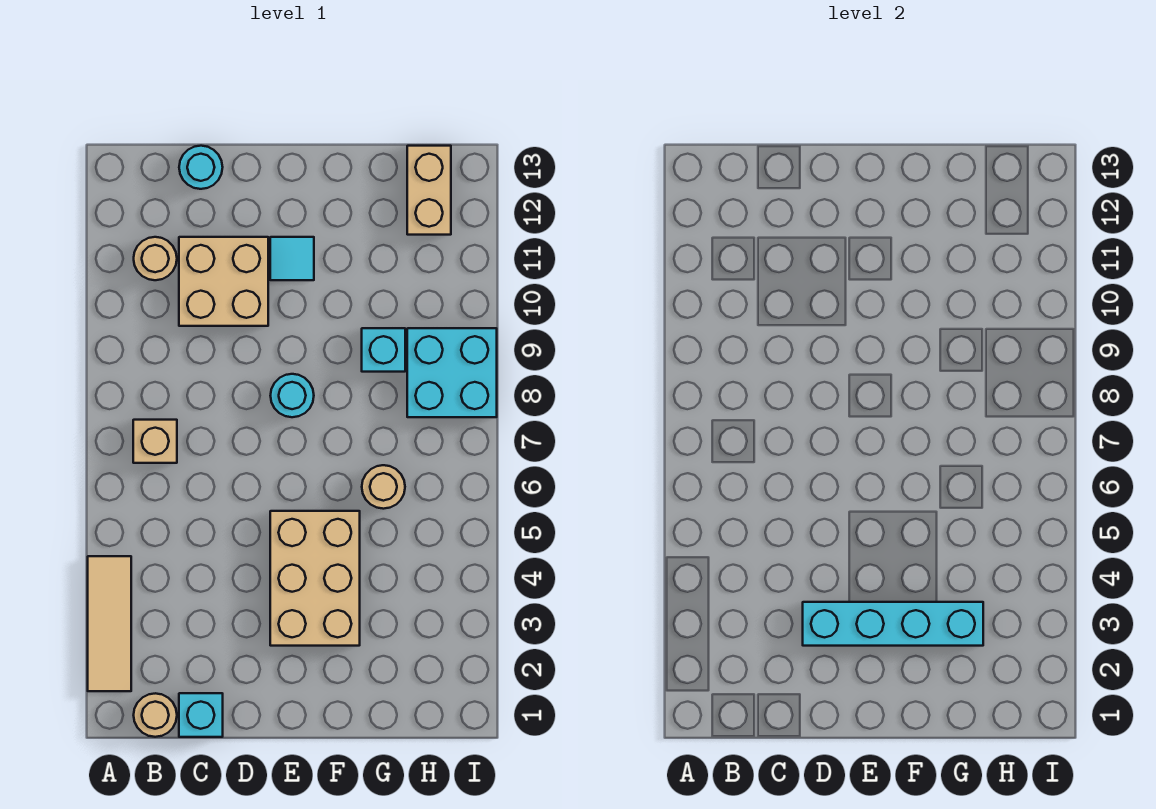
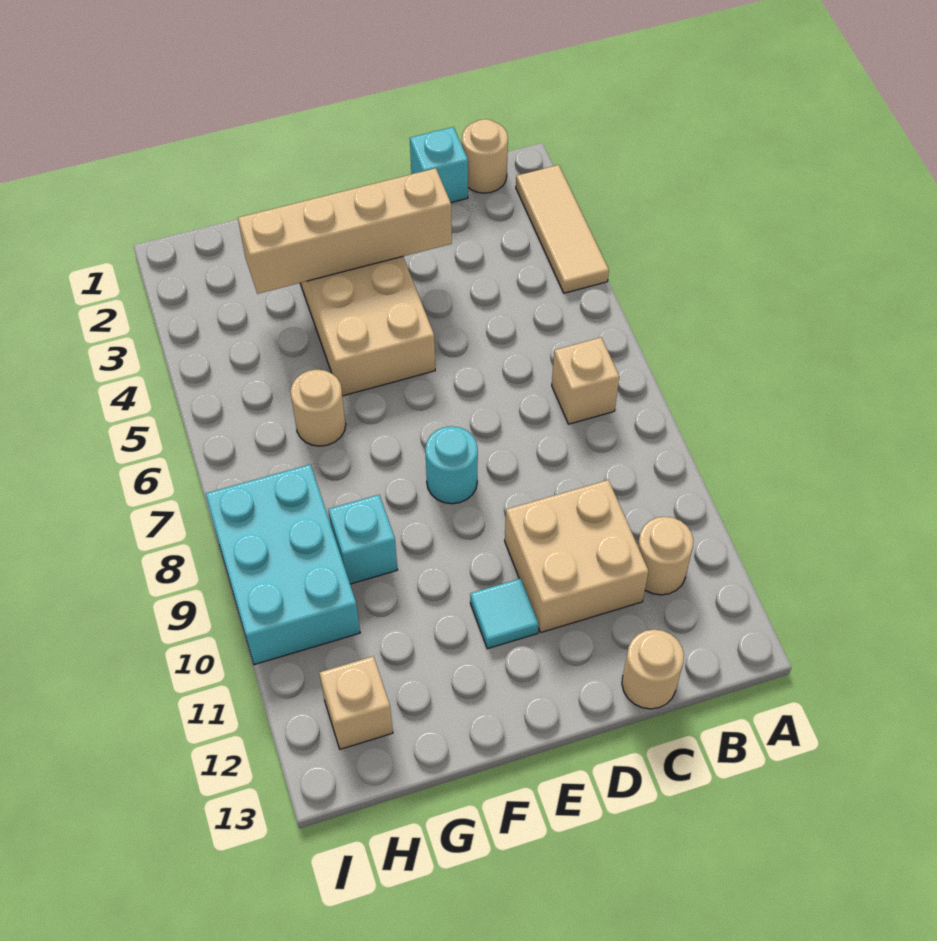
cyan round brick C13 level 1 -> tan round brick C13 level 1
cyan brick D3:G3 level 2 -> tan brick D3:G3 level 2
cyan brick H8:I9 level 1 -> cyan brick H8:I10 level 1
tan brick H12:H13 level 1 -> tan brick H12 level 1

